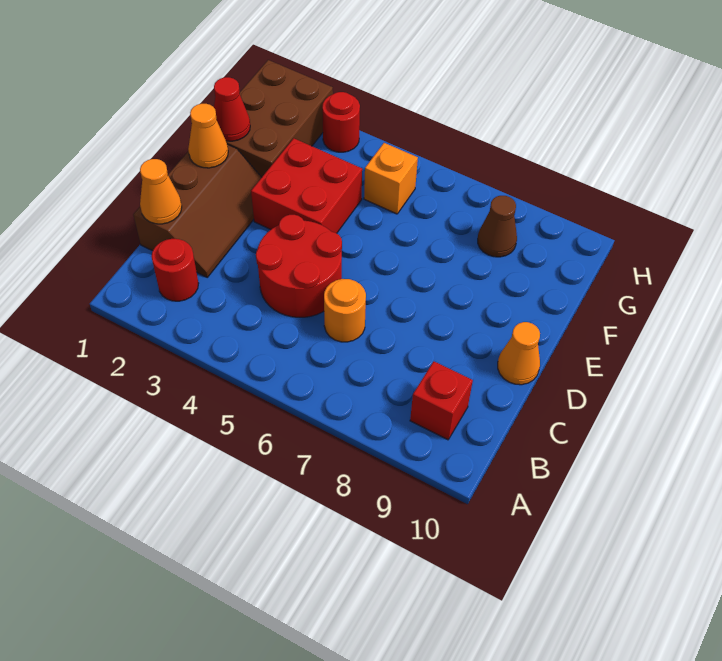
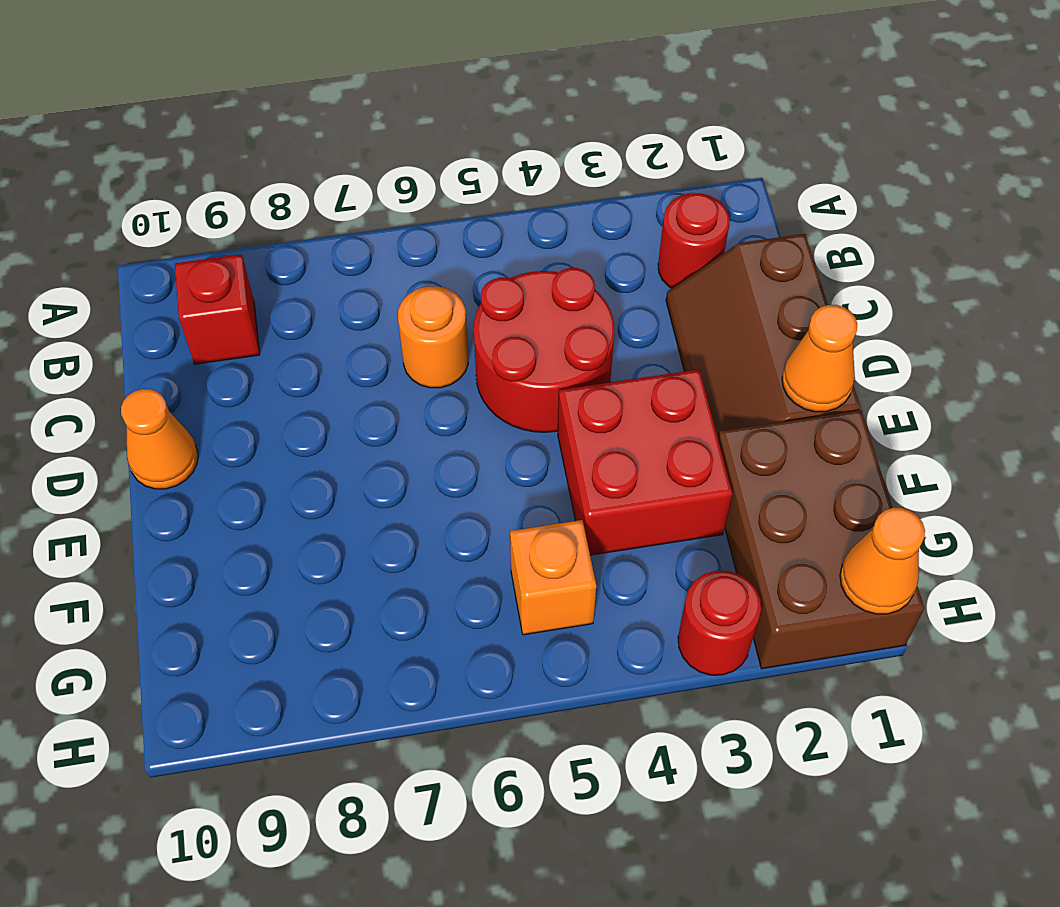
orange cone C1 level 2 -> orange cone H1 level 2
red cone F1 level 2 -> none
brown cone G8 level 1 -> none

